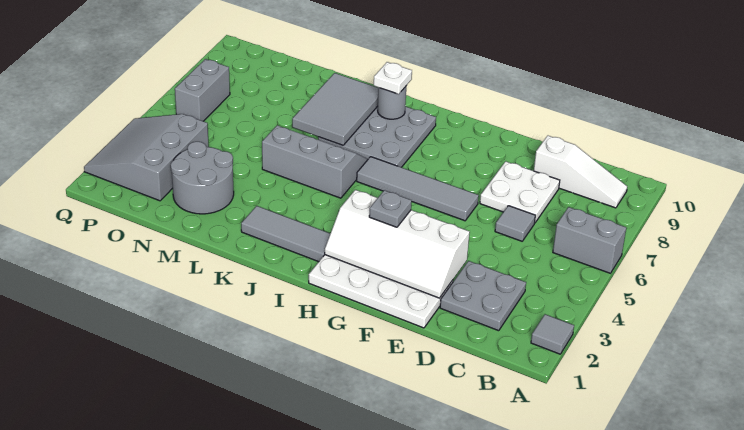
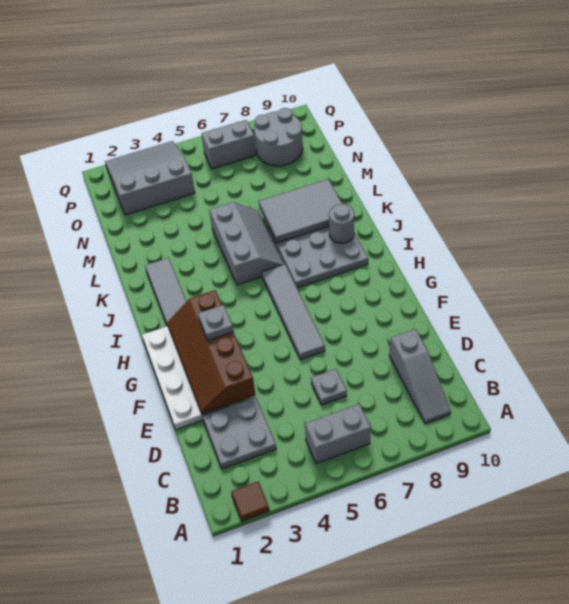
grey tile A2 level 1 -> brown tile A2 level 1
grey brick A6:B6 level 1 -> grey brick B5:B6 level 1
white slope B9:D9 level 1 top D -> grey slope B9:D9 level 1 top D
grey tile D6 level 1 -> grey plate D6 level 1
white plate D7:E8 level 1 -> none
white slope E2:H3 level 2 top 3 -> brown slope E2:H3 level 2 top 3
white plate J9 level 3 -> none
grey round brick M2:N3 level 1 -> grey round brick O8:P9 level 1

